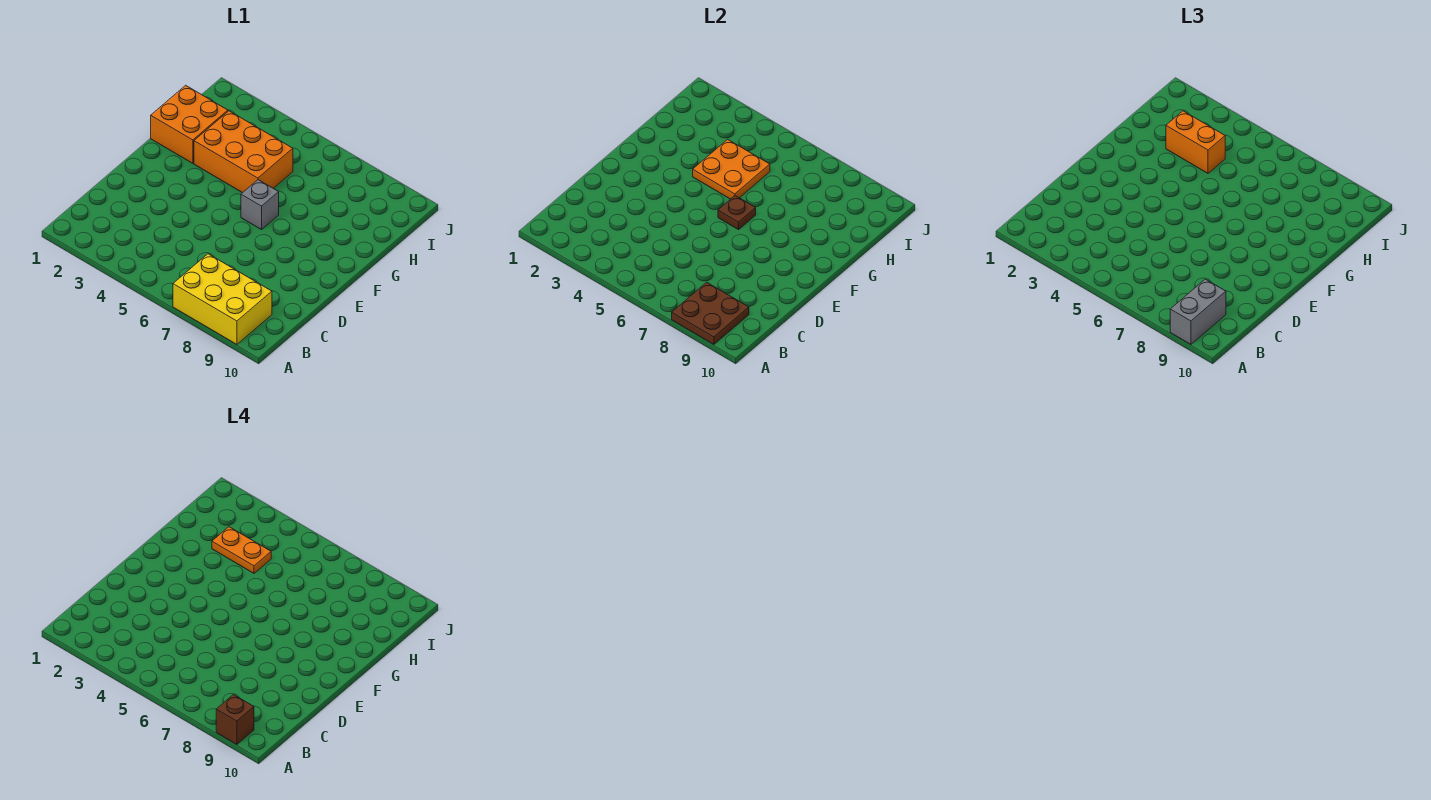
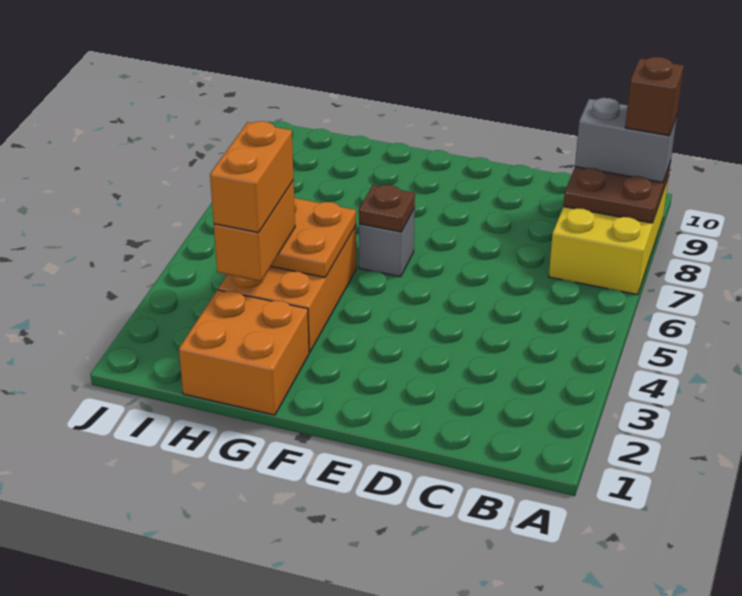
orange plate H3:H4 level 4 -> orange brick H3:H4 level 4

